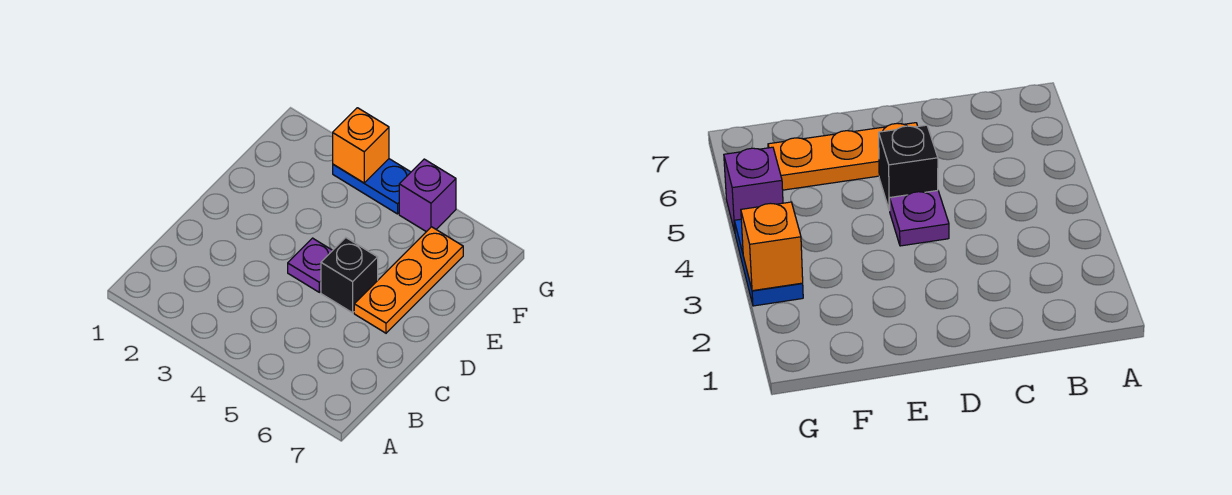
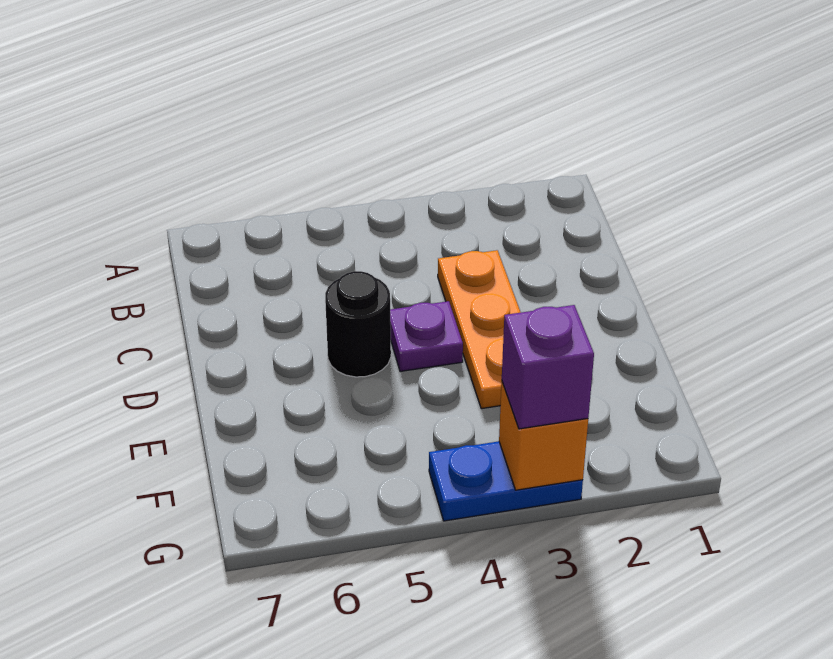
black brick D5 level 1 -> black round brick D5 level 1
orange plate D6:F6 level 1 -> orange plate C3:E3 level 1
purple brick G5 level 1 -> purple brick G3 level 3

